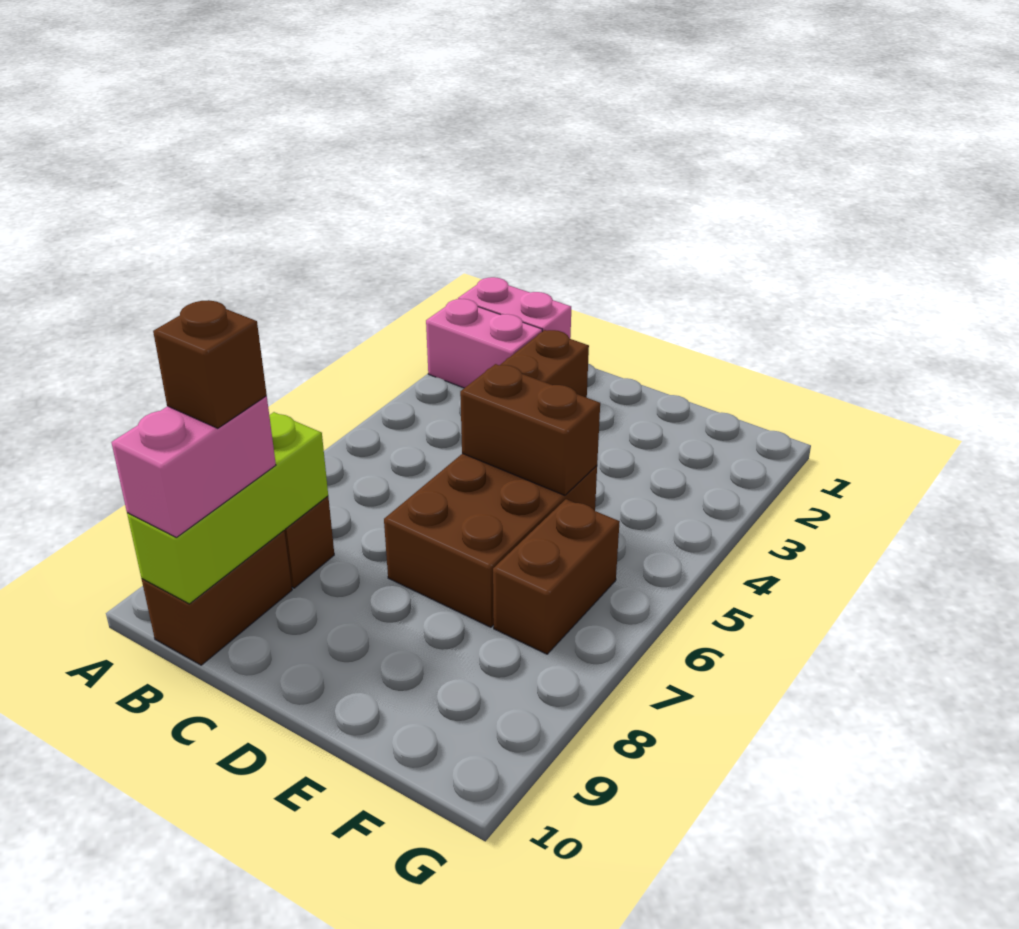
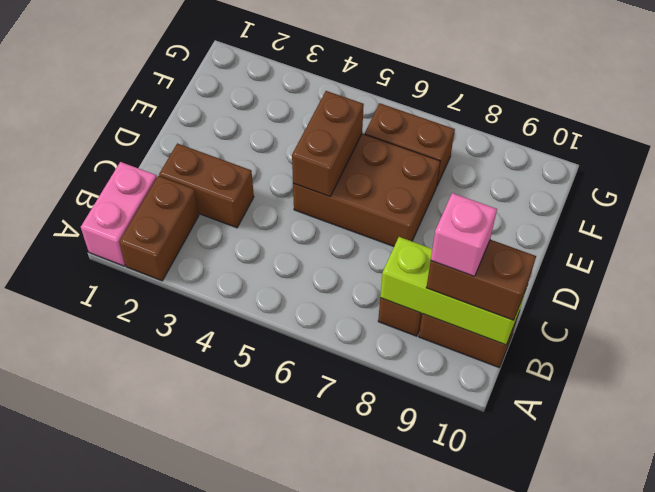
pink brick A2:B2 level 1 -> brown brick A2:B2 level 1
pink brick B9:B10 level 3 -> brown brick B9:B10 level 3
brown brick B9 level 4 -> pink brick B9 level 4

